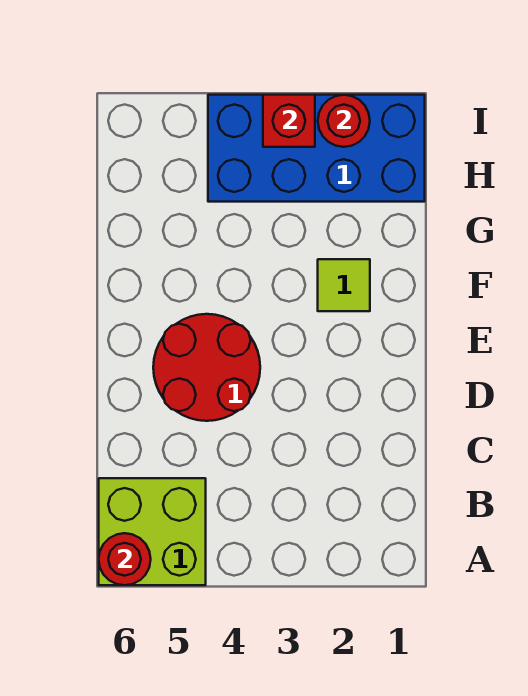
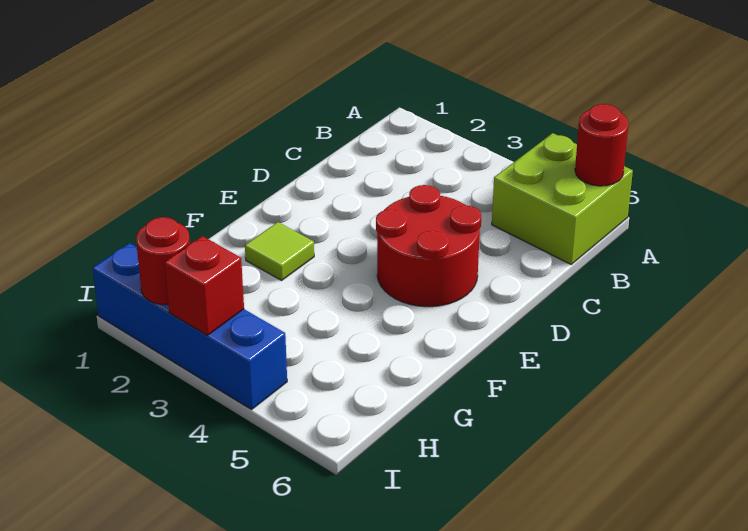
blue brick H1:I4 level 1 -> blue brick I1:I4 level 1

